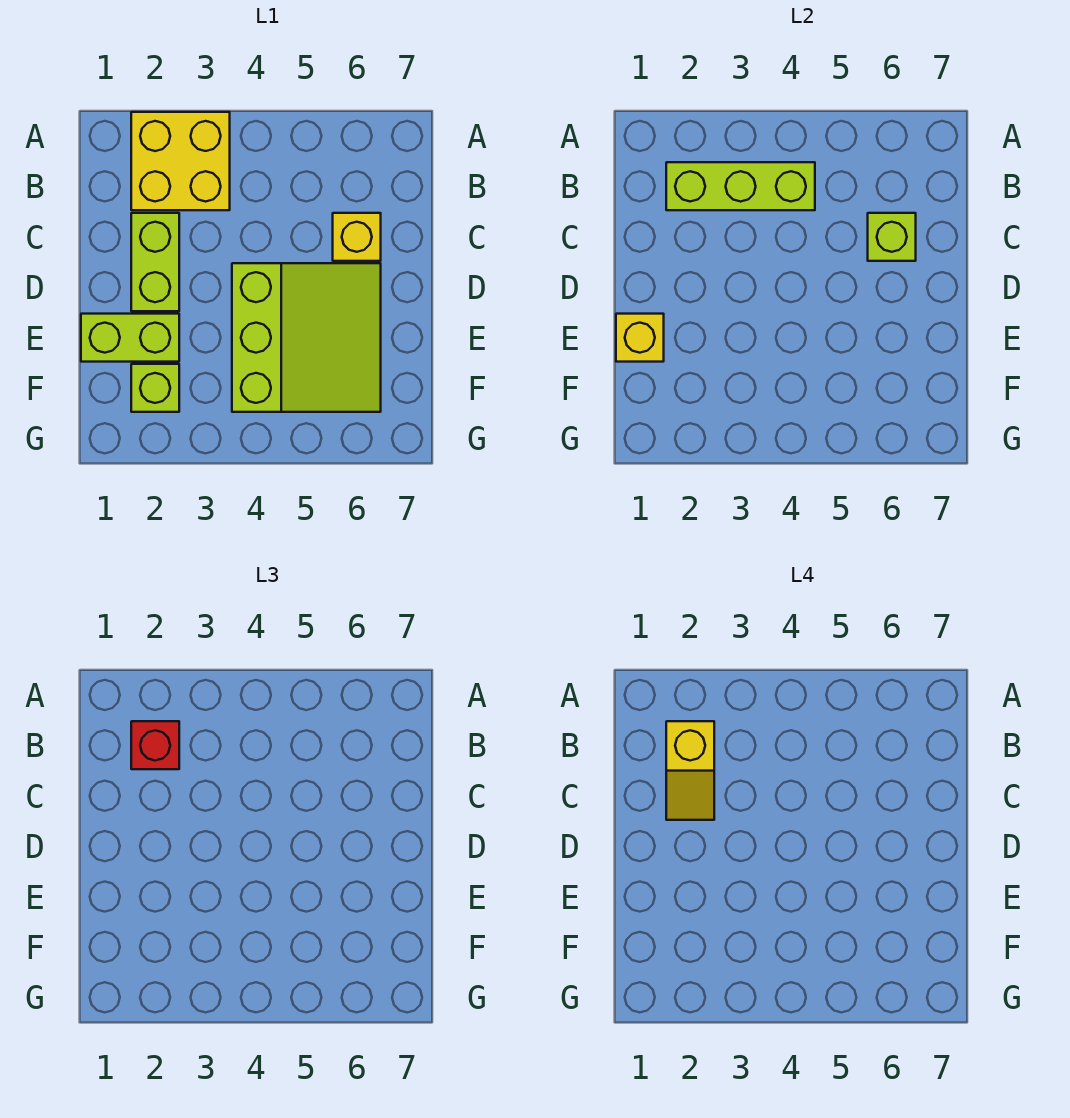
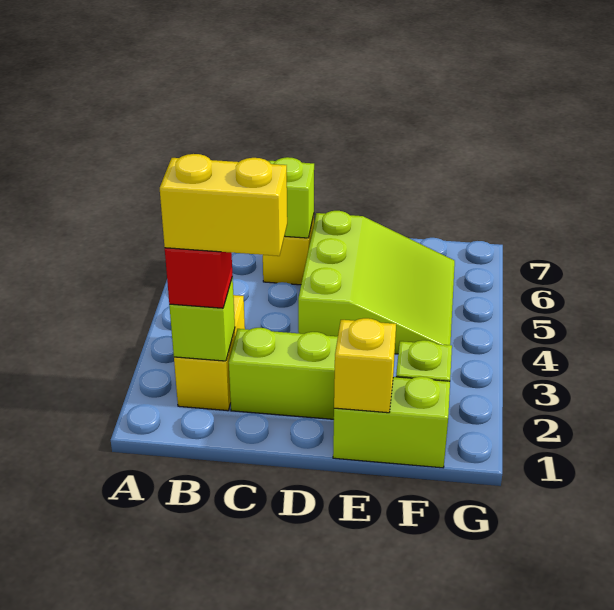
yellow brick A2:B3 level 1 -> yellow brick B2:B3 level 1
lime brick B2:B4 level 2 -> lime brick B2 level 2
yellow slope B2:C2 level 4 top B -> yellow brick B2:C2 level 4
lime slope D4:F6 level 1 top 4 -> lime slope D4:F6 level 1 top D
lime brick E1:E2 level 1 -> lime brick E1:F1 level 1

